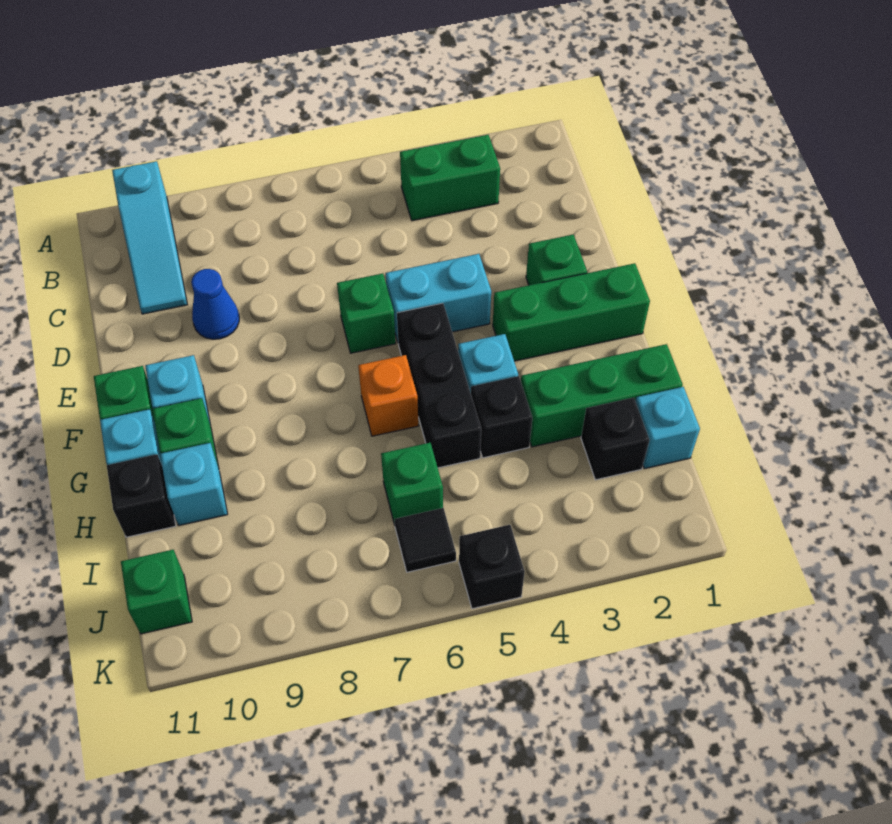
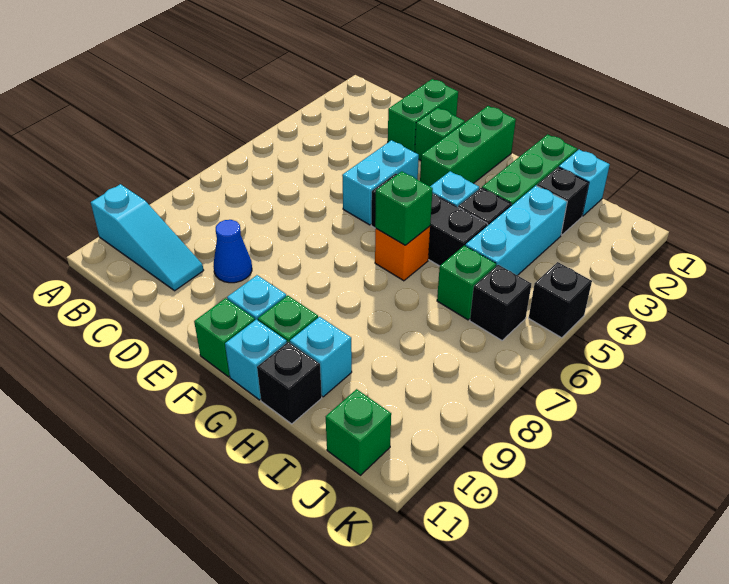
green brick B3:B4 level 1 -> green brick D1:D2 level 1
green brick E6 level 1 -> green brick G6 level 2
none -> cyan brick I3:I5 level 1
black tile J6 level 1 -> black brick J6 level 1

